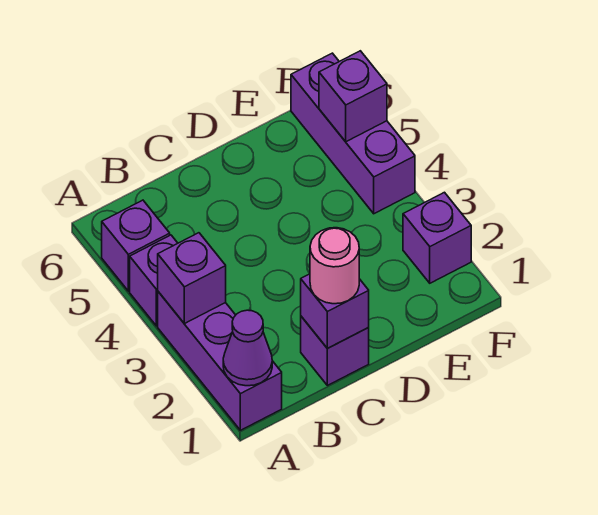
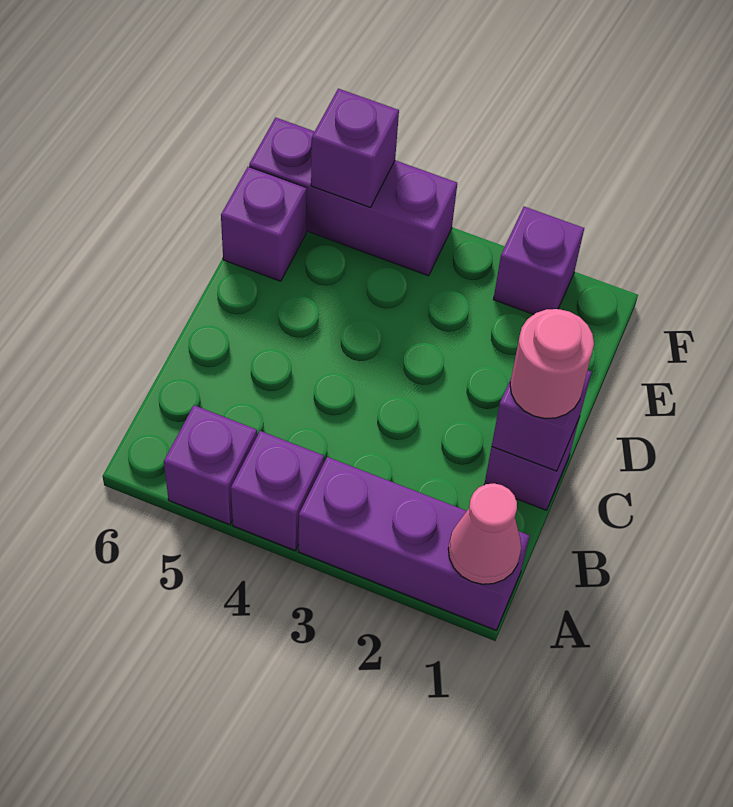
purple cone A1 level 2 -> pink cone A1 level 2
purple brick A3 level 2 -> purple brick E6 level 1

